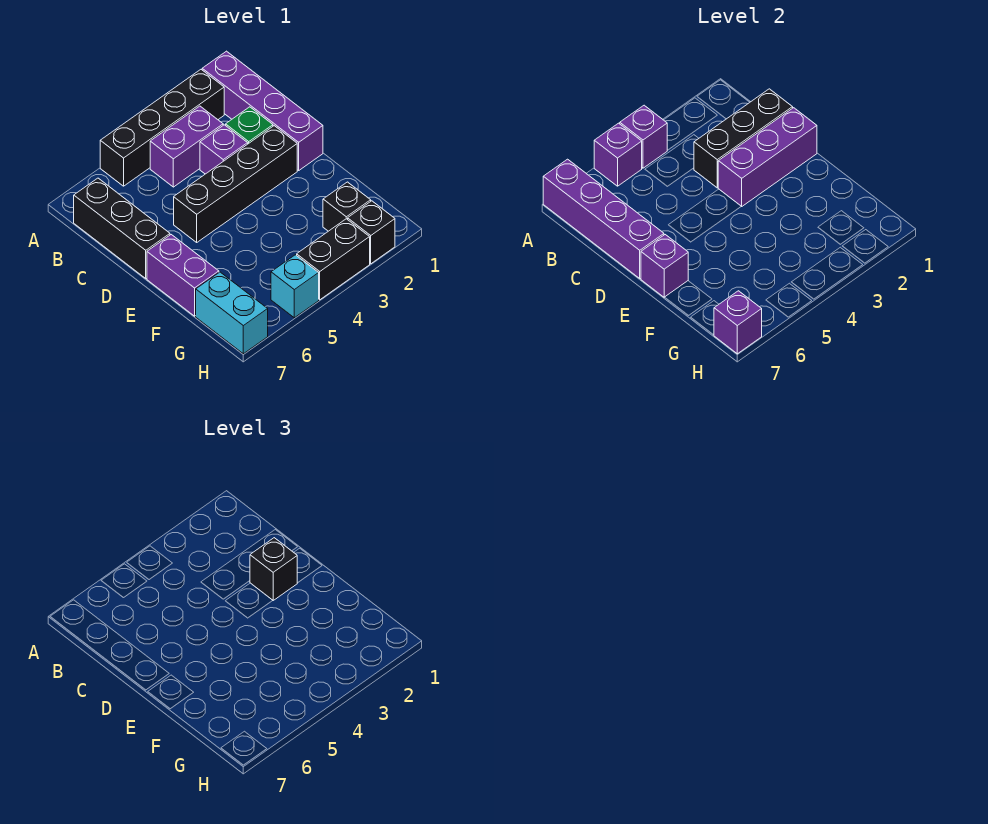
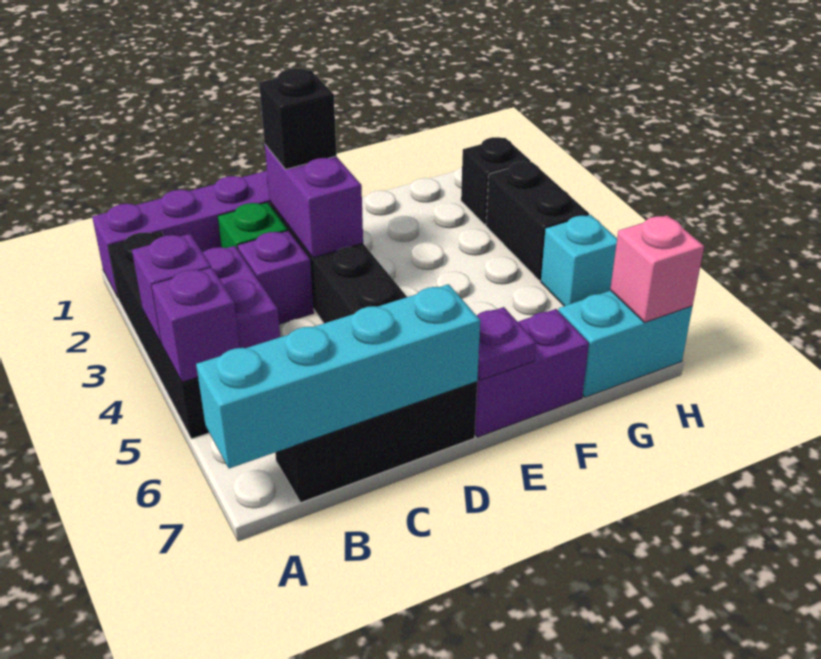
purple brick A7:D7 level 2 -> cyan brick A7:D7 level 2
black brick C1:C3 level 2 -> none
purple brick D1:D3 level 2 -> purple brick D2:D3 level 2
purple brick E7 level 2 -> purple plate E7 level 2
black brick G2 level 1 -> none
purple brick H7 level 2 -> pink brick H7 level 2

